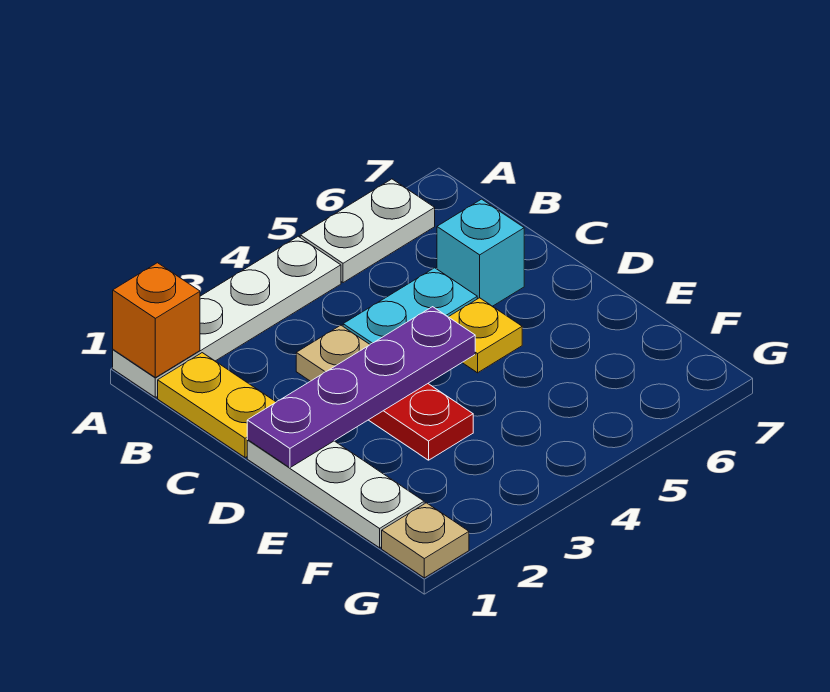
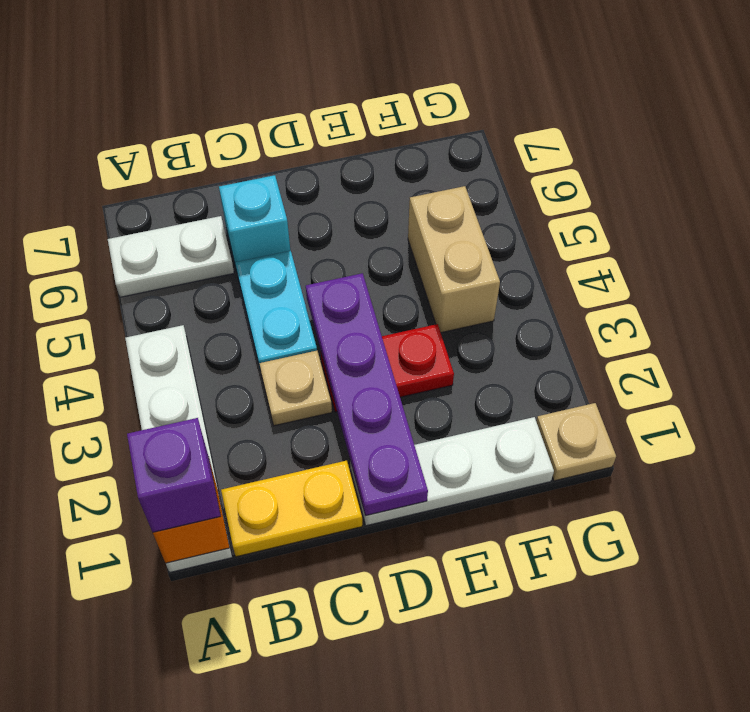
none -> purple brick A1 level 3
white plate A5:A6 level 1 -> white plate A6:B6 level 1
yellow plate D5 level 1 -> none
none -> tan brick F4:F5 level 1

